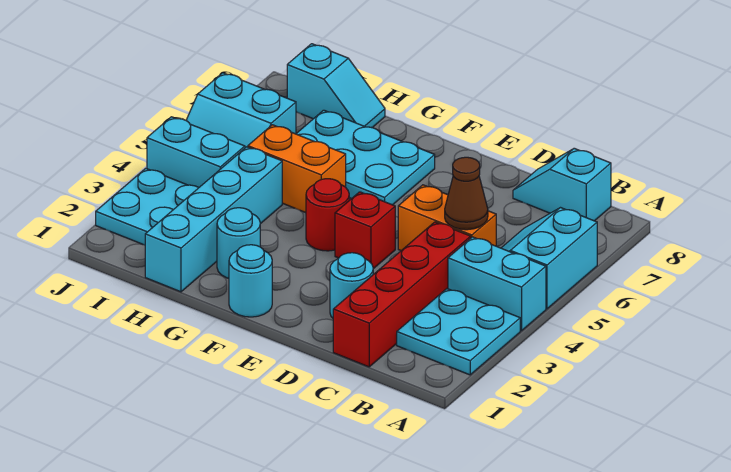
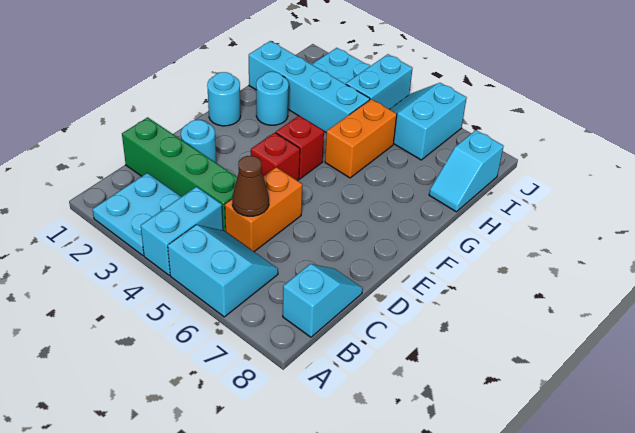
red brick C1:C4 level 1 -> green brick C1:C4 level 1
red round brick F4 level 1 -> red brick F4 level 1
cyan plate F6:H7 level 1 -> none

